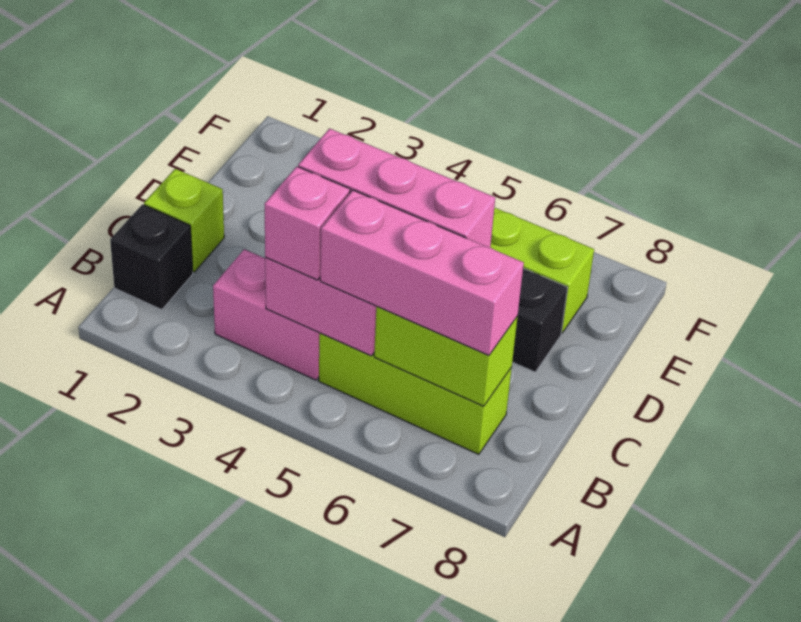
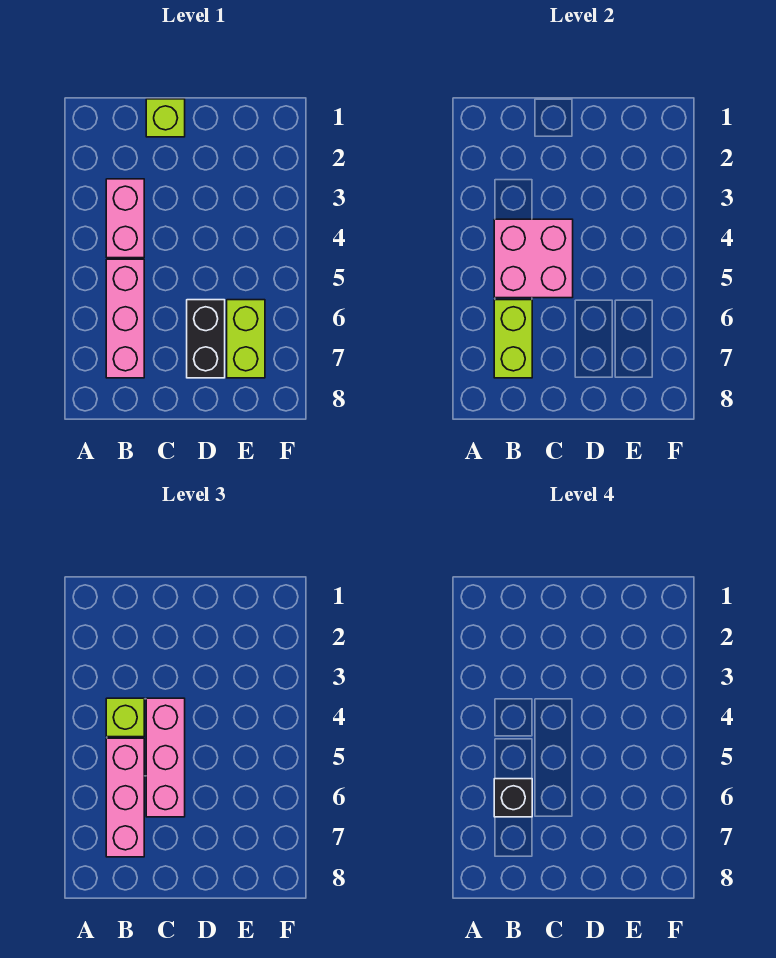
black brick B1 level 1 -> black brick B6 level 4
pink brick B4 level 3 -> lime brick B4 level 3
lime brick B5:B7 level 1 -> pink brick B5:B7 level 1

